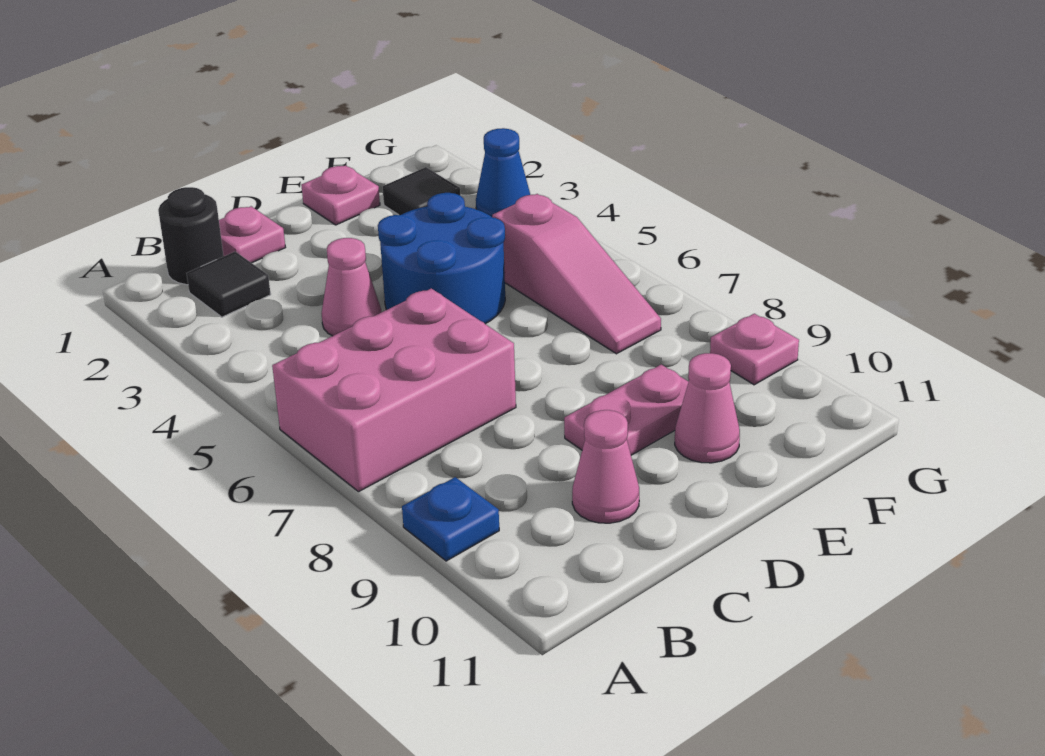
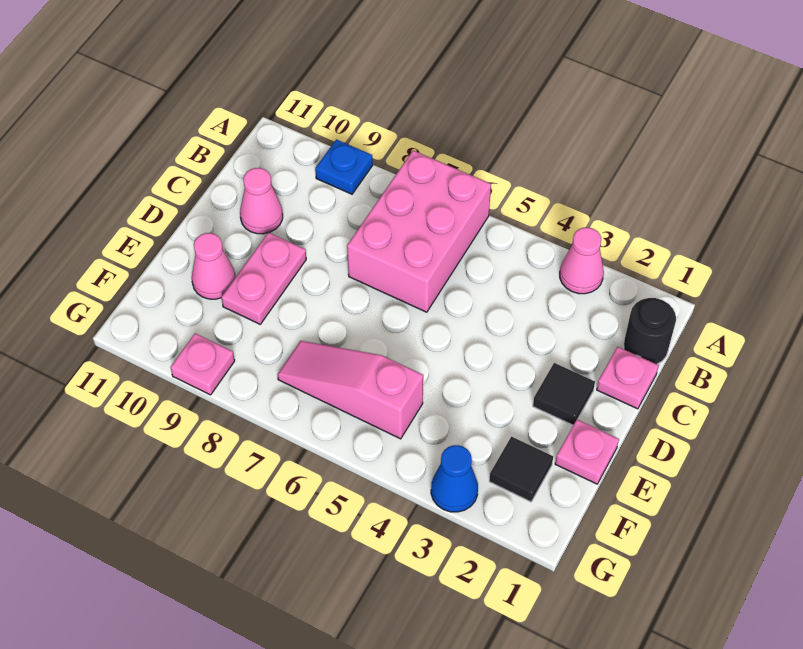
black tile B2 level 1 -> black tile D2 level 1
pink cone C4 level 1 -> pink cone A3 level 1
blue round brick D4:E5 level 1 -> none

